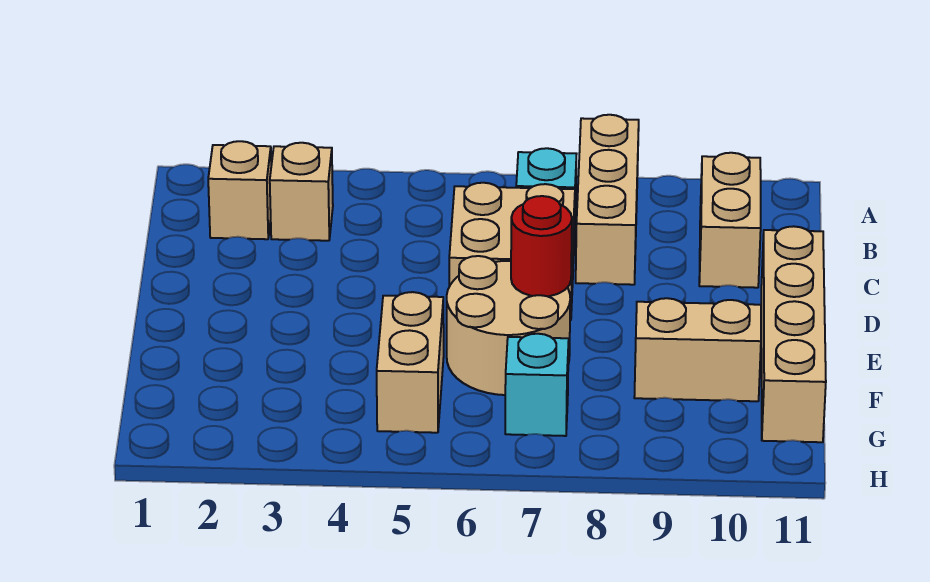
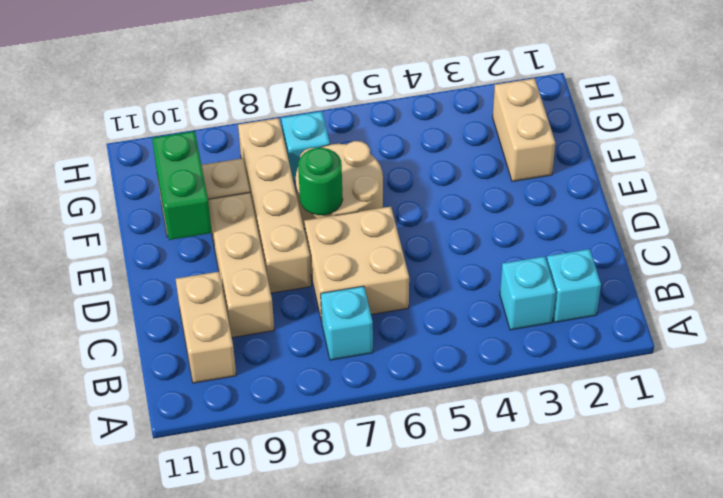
tan brick A8:C8 level 1 -> tan brick C9:E9 level 1
tan brick B2 level 1 -> cyan brick B2 level 1
tan brick B3 level 1 -> cyan brick B3 level 1
tan brick D11:G11 level 1 -> tan brick D8:G8 level 1
red round brick E7 level 2 -> green round brick E7 level 2
none -> green brick E10:F10 level 2
tan brick F5:G5 level 1 -> tan brick F2:G2 level 1

